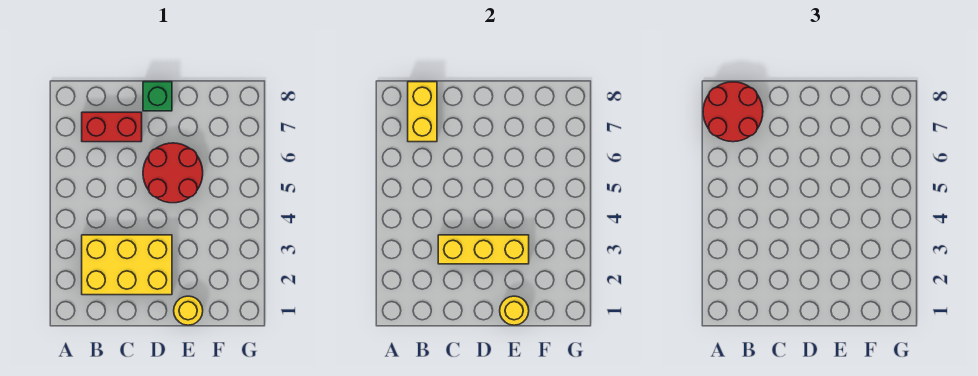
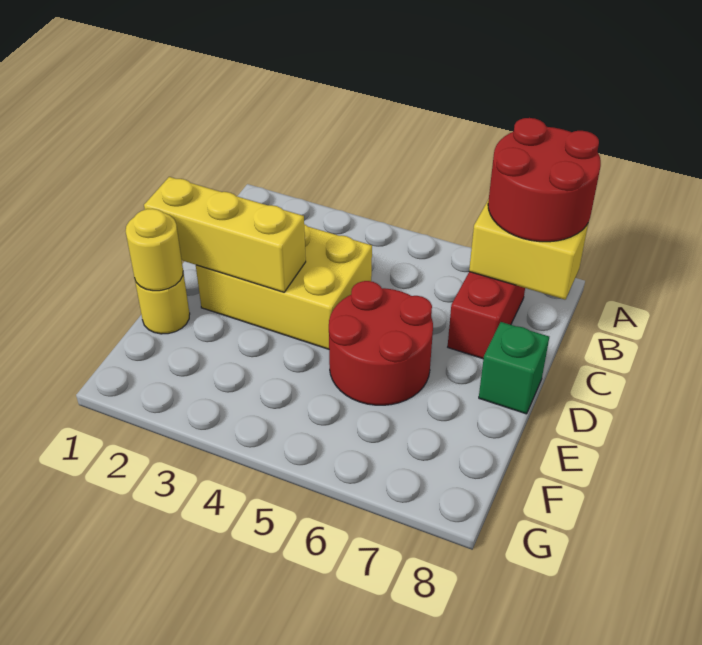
yellow brick B2:D3 level 1 -> yellow brick C2:D4 level 1
yellow brick C3:E3 level 2 -> yellow brick D1:D3 level 2

